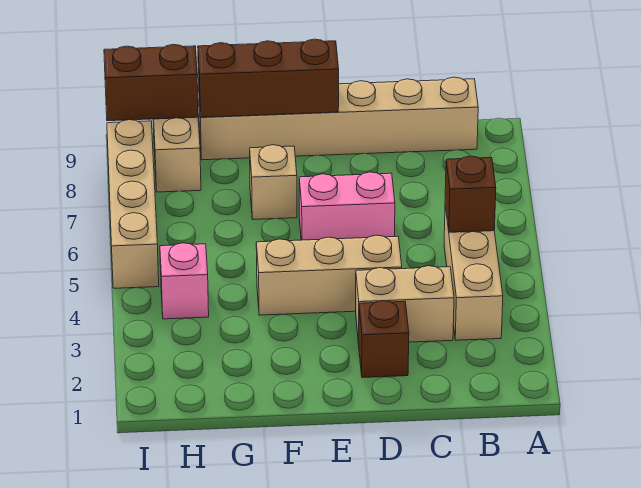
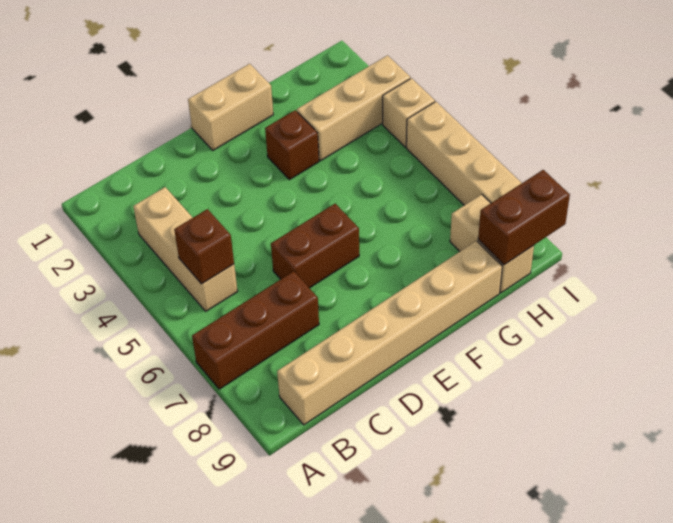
tan brick C3:D3 level 1 -> tan brick E1:F1 level 1
brown brick D2 level 1 -> brown brick F3 level 1
tan brick D4:F4 level 1 -> tan brick G3:I3 level 1
pink brick D6:E6 level 1 -> brown brick D6:E6 level 1
brown brick E9:G9 level 2 -> brown brick A7:C7 level 1
tan brick F7 level 1 -> tan brick I4 level 1
pink brick H4 level 1 -> none

